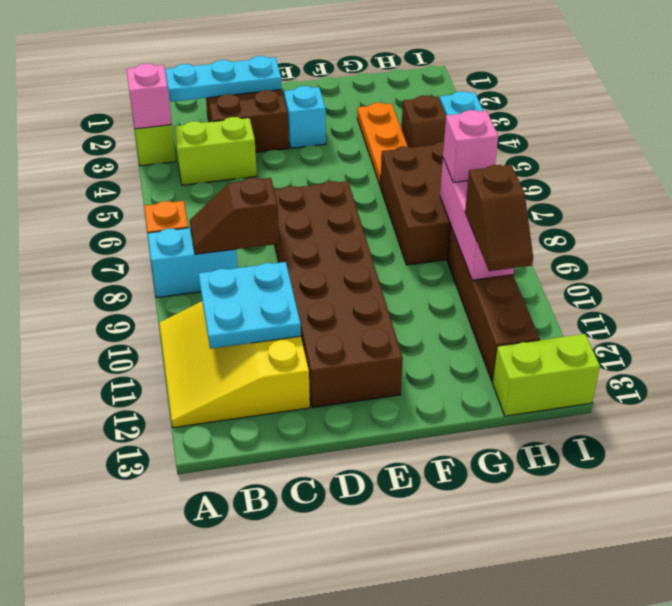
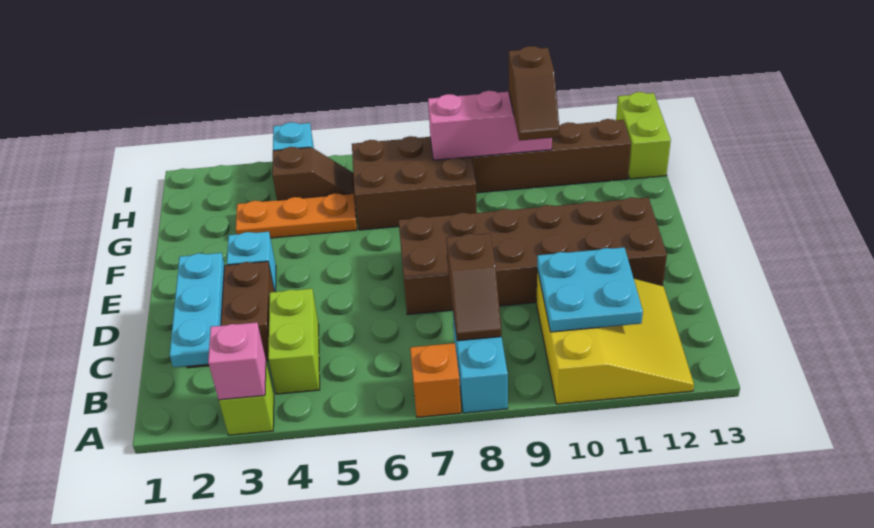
yellow slope A10:C12 level 1 top C -> yellow slope A10:C12 level 1 top 10
pink brick H8 level 3 -> none
brown slope H10:H11 level 3 top 10 -> brown slope G10:H10 level 3 top H

